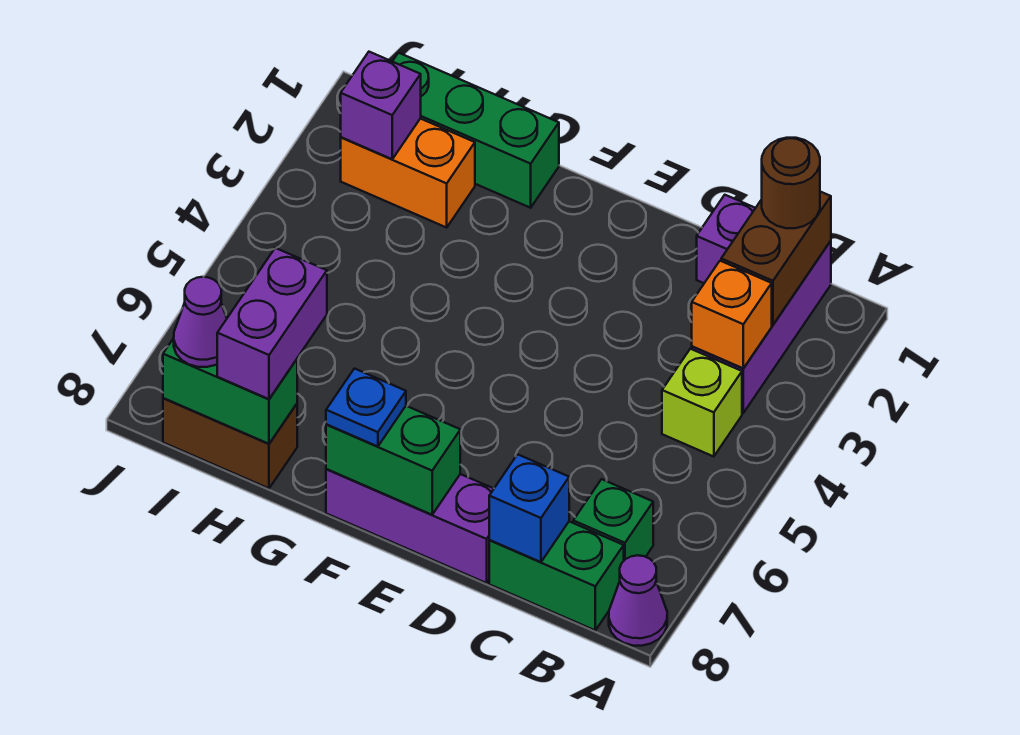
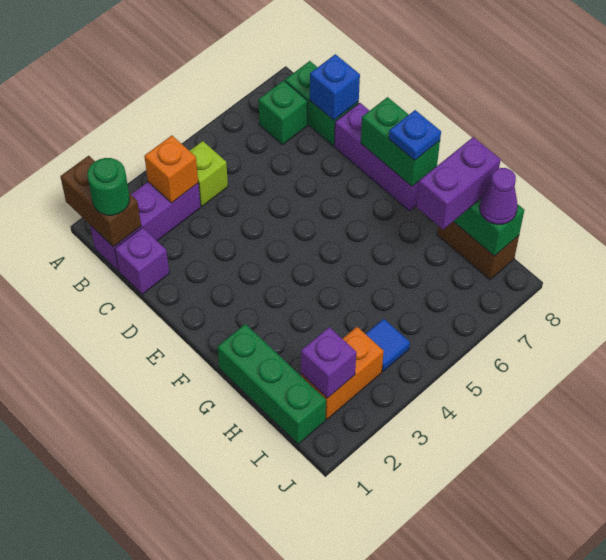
purple cone A8 level 1 -> none
brown brick B1:B2 level 2 -> brown brick A1:B1 level 2
brown round brick B1 level 3 -> green round brick B1 level 3
orange brick H2:I2 level 1 -> orange brick I2:I3 level 1
none -> blue tile I4 level 1

